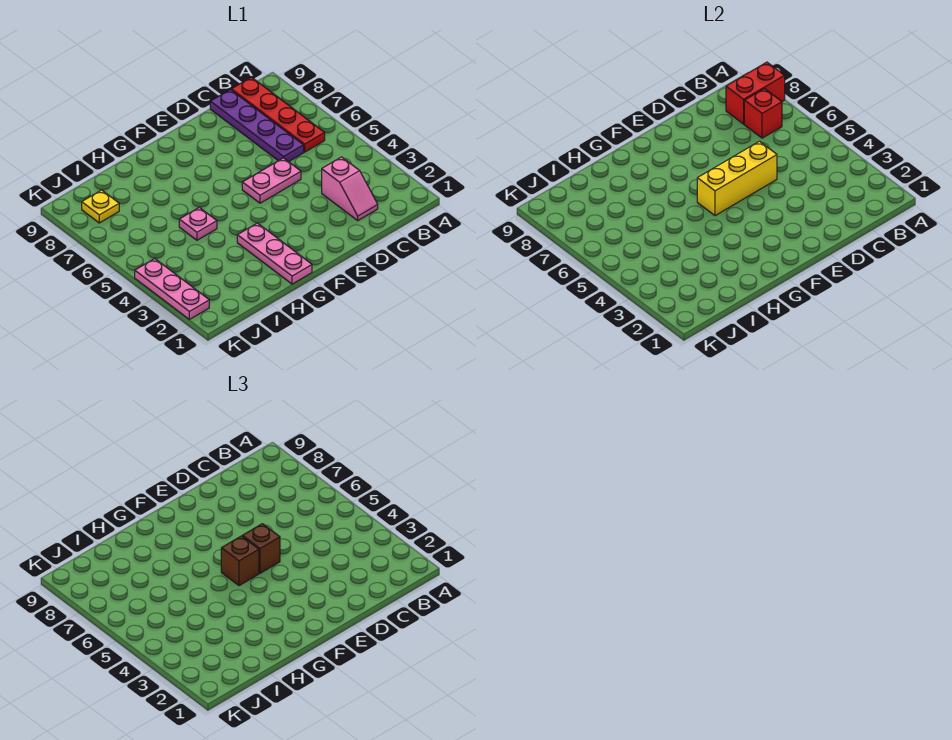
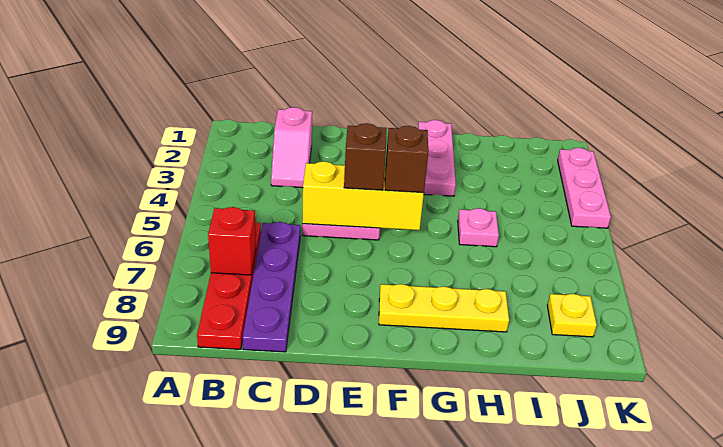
red brick A8:B8 level 2 -> none
pink slope C2:C3 level 1 top 3 -> pink slope C2:C3 level 1 top 2
none -> yellow plate F8:H8 level 1

